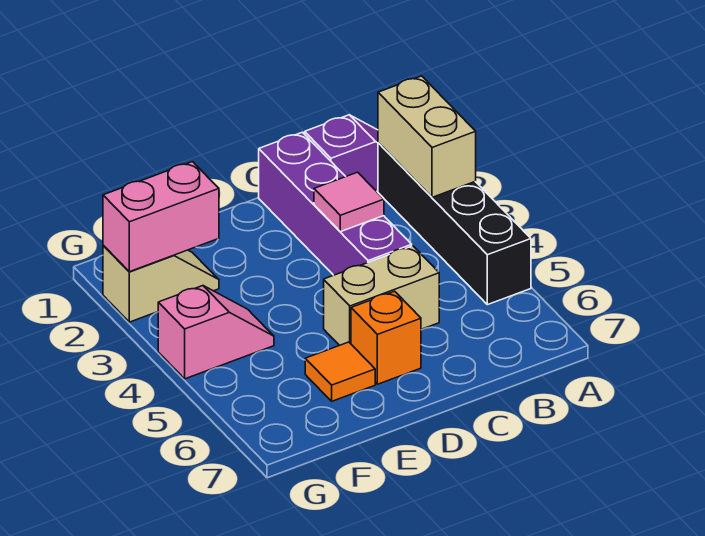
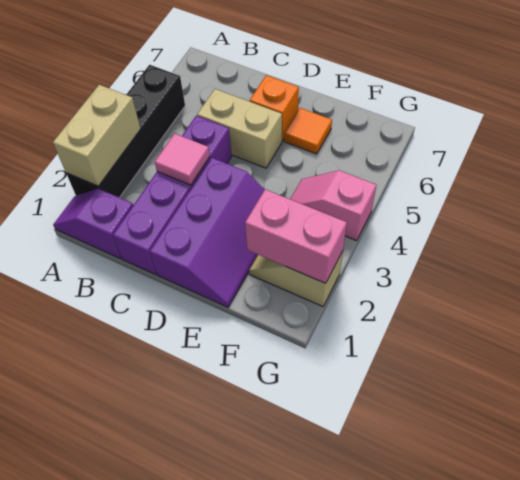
none -> purple slope D1:E3 level 1 top D

